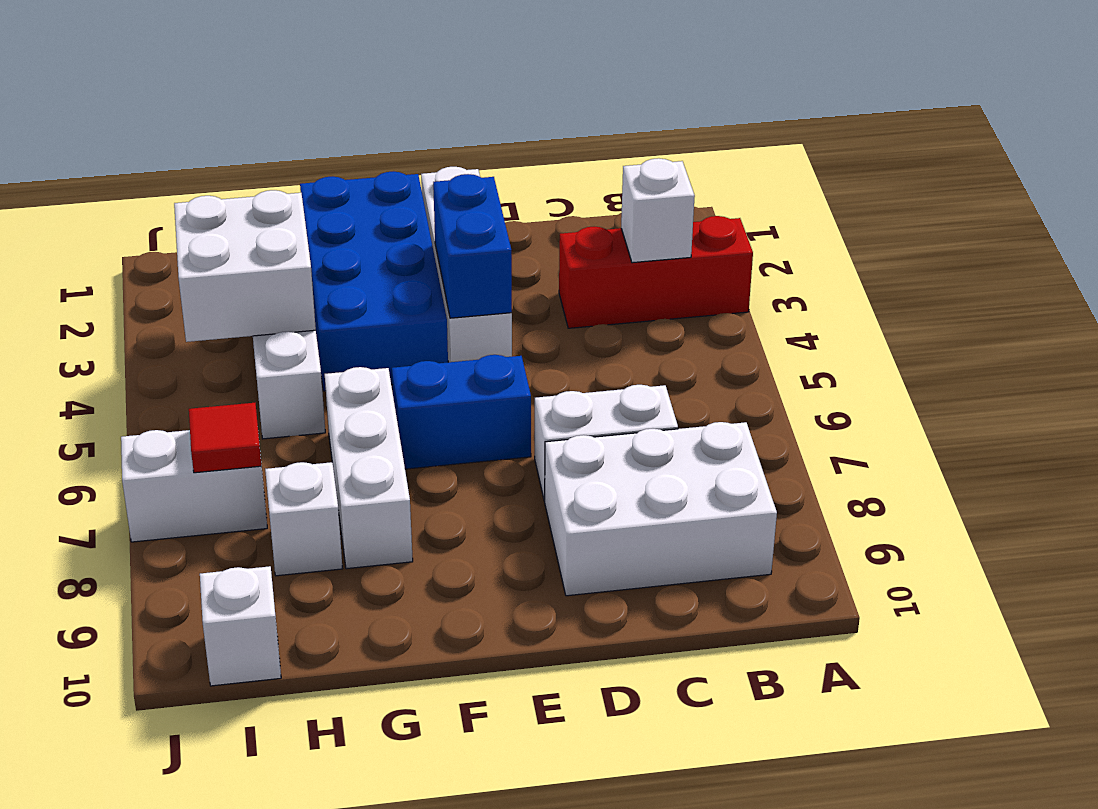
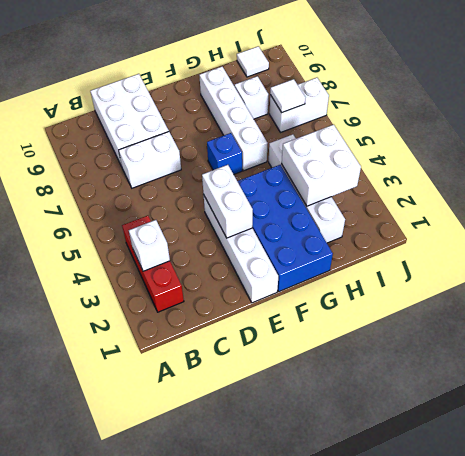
red brick A3:C3 level 1 -> red brick B2:B4 level 1
white brick B8:D9 level 1 -> white brick C8:D10 level 1
blue brick E3:E4 level 2 -> white brick E3:E4 level 2
blue brick E6:F6 level 1 -> blue brick F6 level 1
white brick G6:G8 level 1 -> white brick G6:G9 level 1
red tile I7 level 2 -> white tile I7 level 2
white brick I10 level 1 -> white tile I10 level 1

